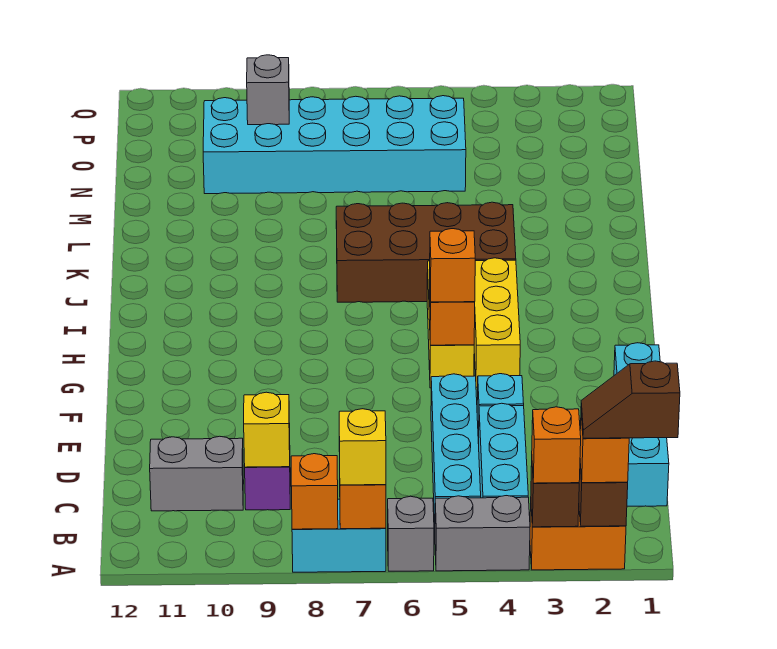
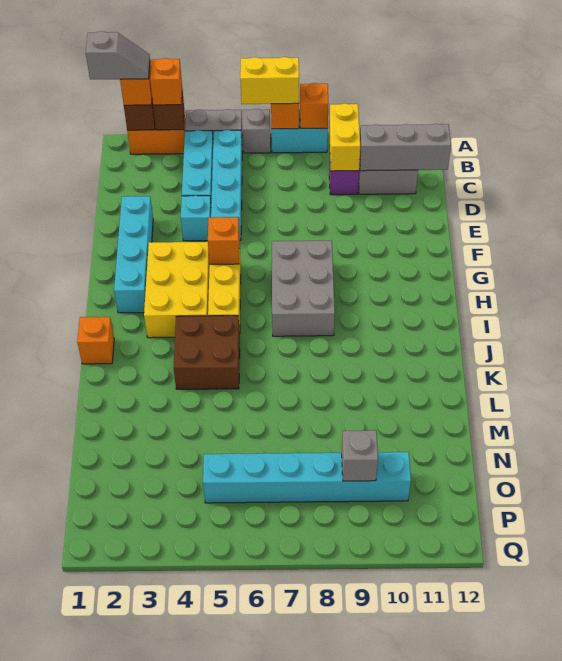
brown slope A1:A2 level 4 top 1 -> grey slope A1:A2 level 4 top 1
yellow brick A7 level 3 -> yellow brick A6:A7 level 3
cyan brick C1:F1 level 1 -> cyan brick E2:H2 level 1
yellow brick C9 level 2 -> yellow brick B9:C9 level 2
none -> grey brick C10:C12 level 2
yellow brick G4:I4 level 1 -> yellow brick G3:I4 level 1
orange brick G5 level 3 -> orange brick J1 level 1
none -> grey brick G7:I8 level 1
brown brick J4:K7 level 1 -> brown brick J4:K5 level 1
cyan brick N5:O10 level 1 -> cyan brick O5:O10 level 1

